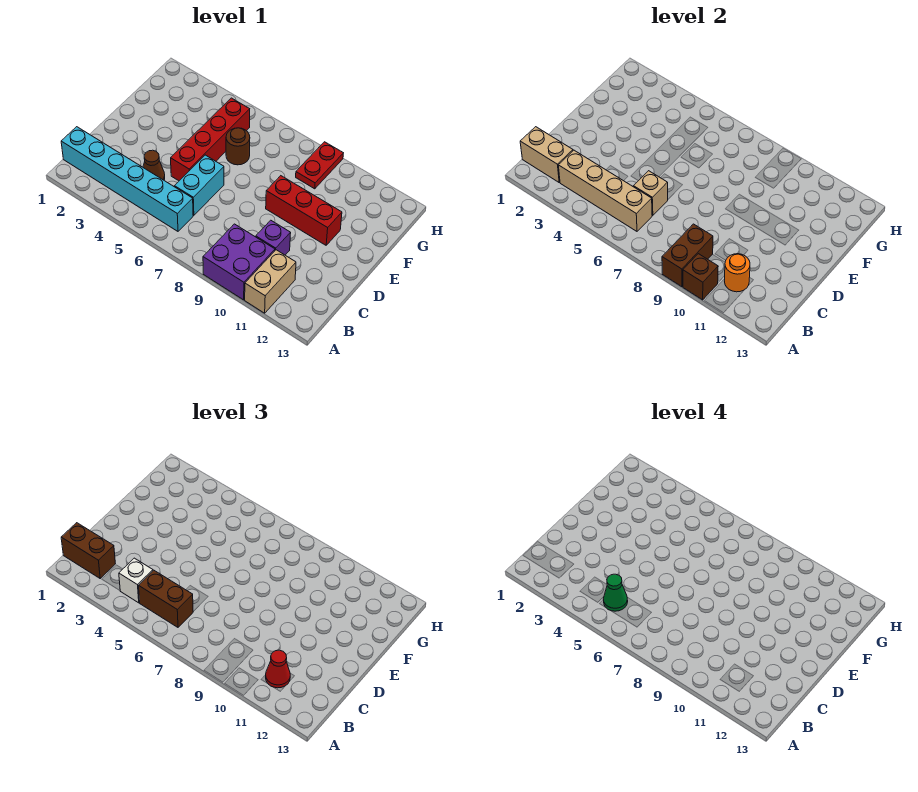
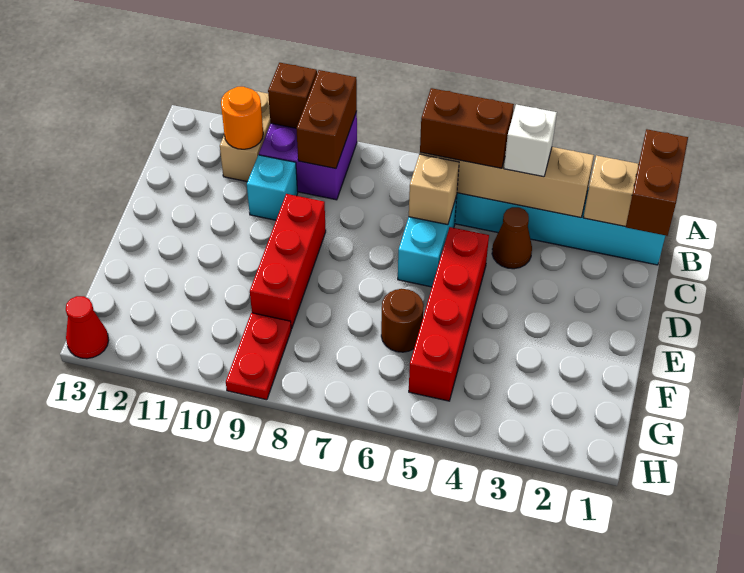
brown brick B1:B2 level 3 -> brown brick B1:C1 level 3
green cone B5 level 4 -> none
red cone B11 level 3 -> red cone H13 level 1
purple brick C10 level 1 -> cyan brick C10 level 1
red brick E9:E11 level 1 -> red brick D9:F9 level 1

